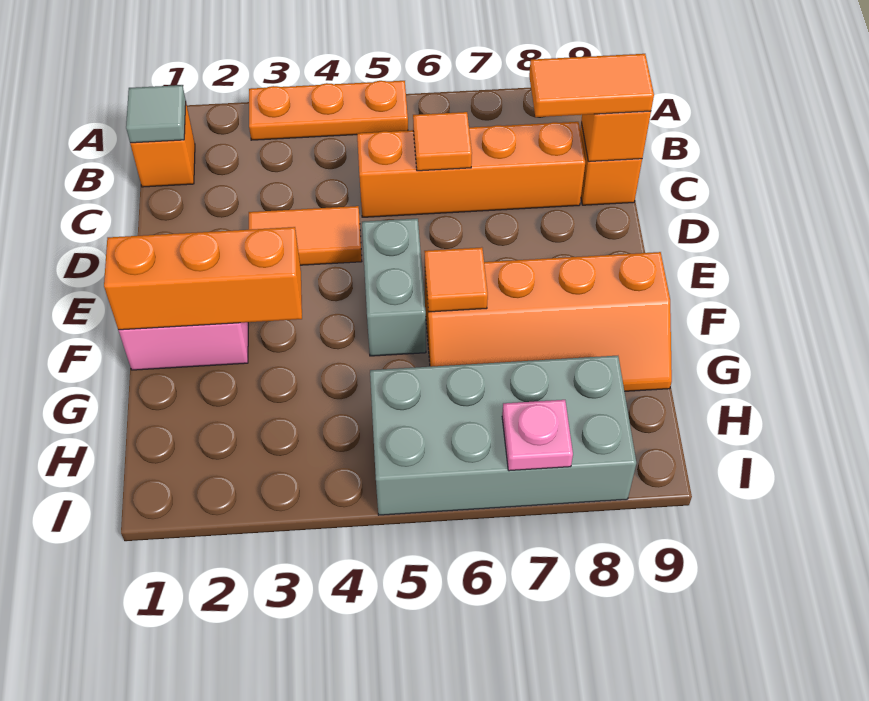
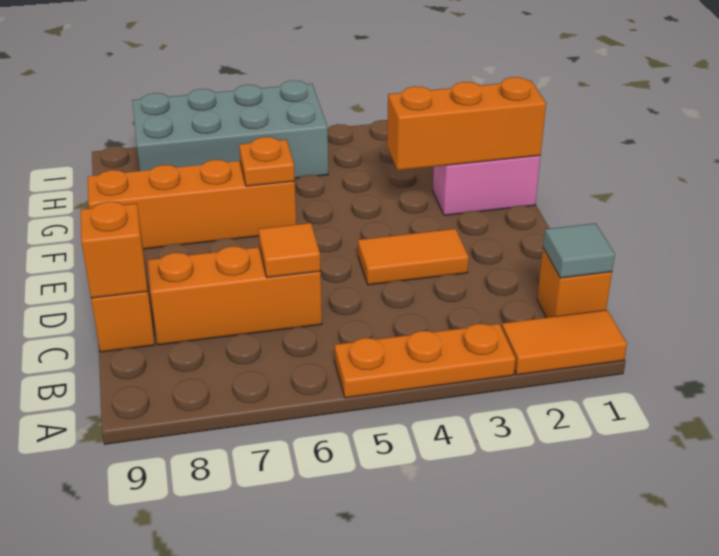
orange brick C5:C8 level 1 -> orange brick C6:C8 level 1
orange tile C8:C9 level 3 -> orange tile A1:A2 level 1
grey brick E5:F5 level 1 -> none
orange tile F6 level 2 -> orange plate F6 level 2
pink plate I7 level 2 -> none

